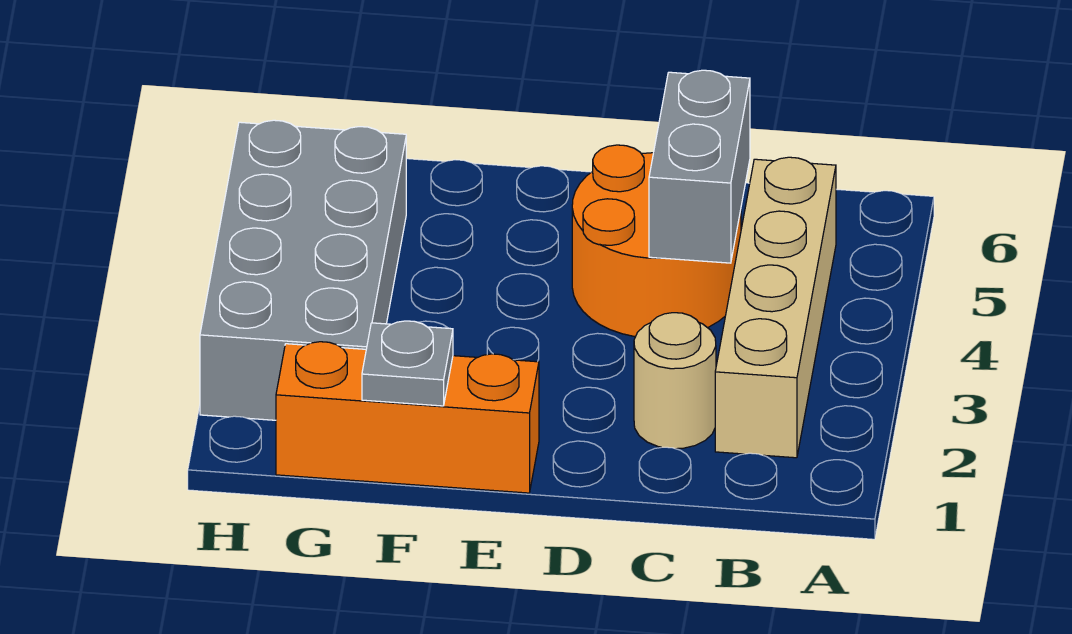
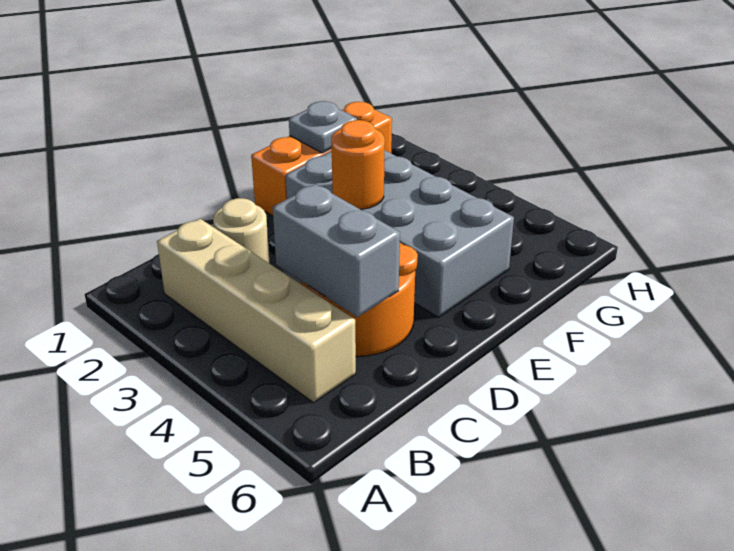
none -> orange round brick E3 level 2
grey brick G2:H5 level 1 -> grey brick E2:F5 level 1

